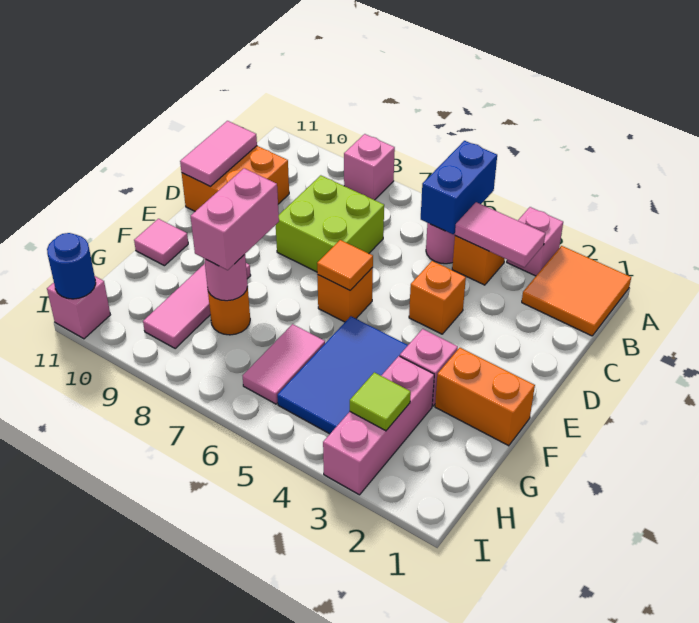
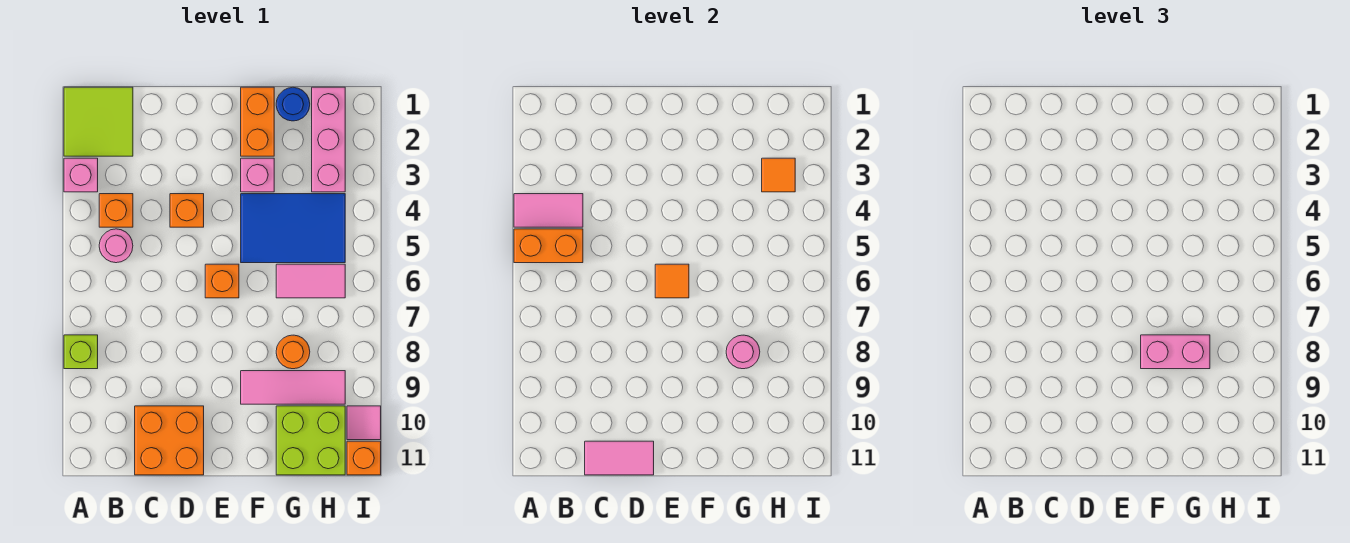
orange tile A1:B2 level 1 -> lime tile A1:B2 level 1
blue brick A5:B5 level 2 -> orange brick A5:B5 level 2
pink brick A8 level 1 -> lime brick A8 level 1
pink tile B3:B4 level 2 -> pink tile A4:B4 level 2
lime brick C7:D8 level 1 -> lime brick G10:H11 level 1
pink tile F11 level 1 -> pink tile I10 level 1
pink brick G3:I3 level 1 -> pink brick H1:H3 level 1
lime tile H3 level 2 -> orange tile H3 level 2
pink brick I11 level 1 -> orange brick I11 level 1
blue round brick I11 level 2 -> blue round brick G1 level 1

